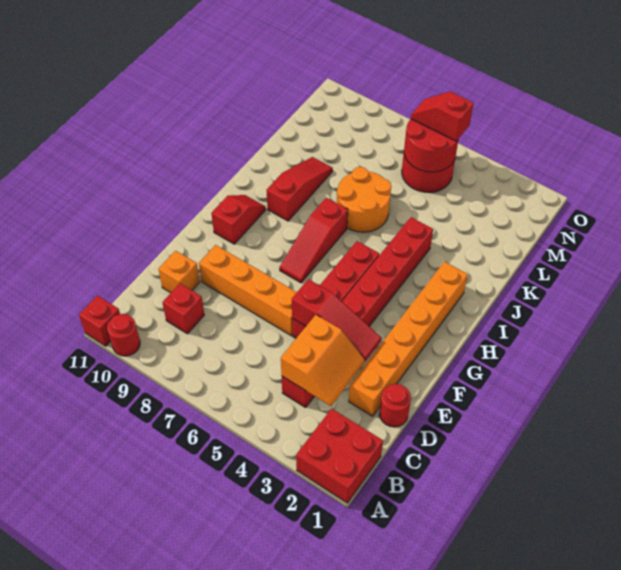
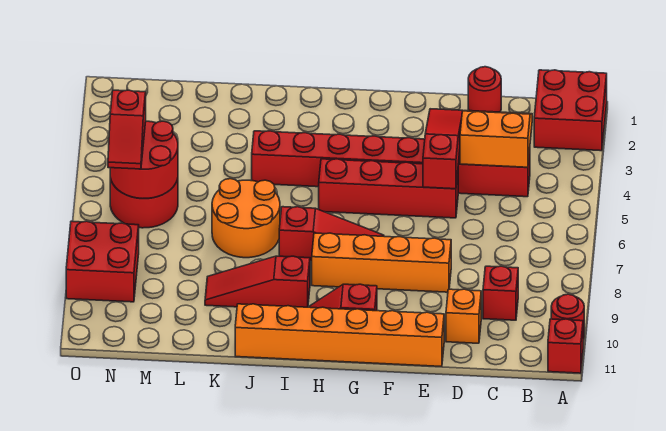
orange brick D2:I2 level 1 -> orange brick E11:J11 level 1
orange brick E6:E9 level 1 -> orange brick E8:H8 level 1
none -> red brick N8:O9 level 1

